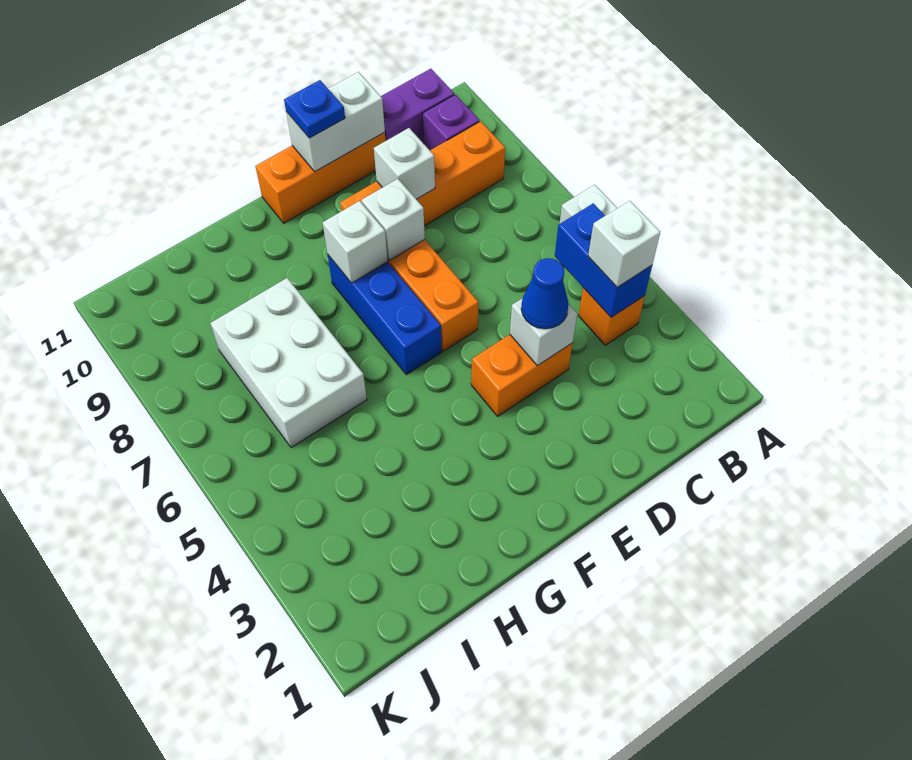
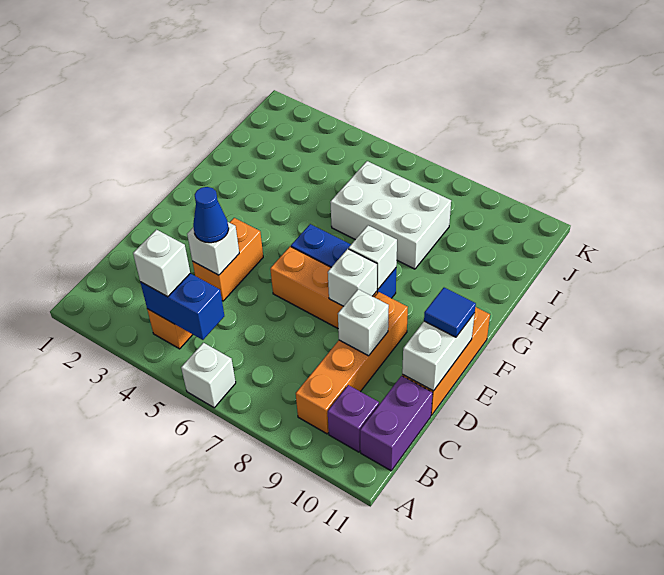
blue plate E11 level 3 -> blue tile E11 level 3

